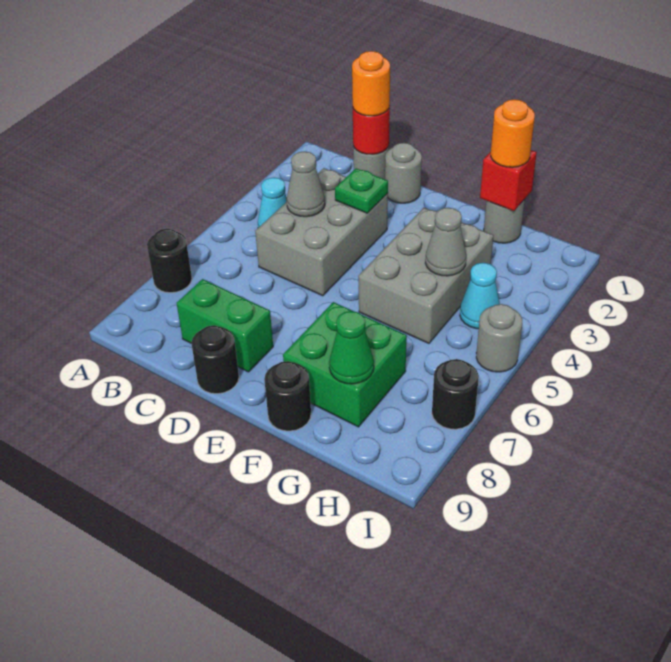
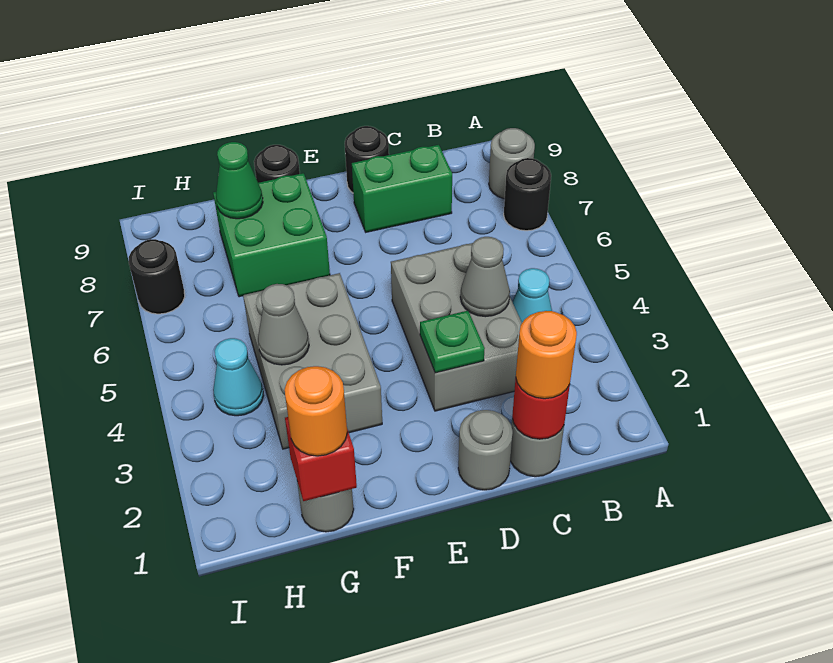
grey round brick I5 level 1 -> grey round brick A8 level 1

